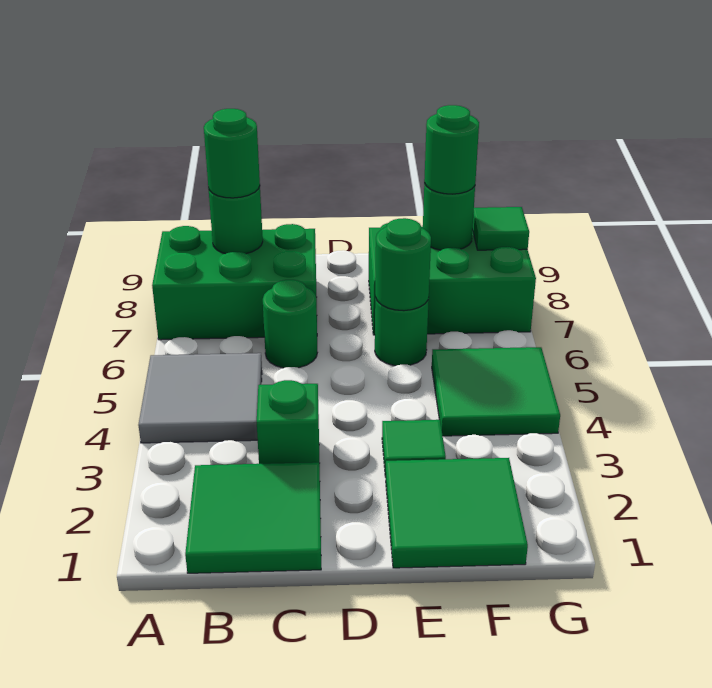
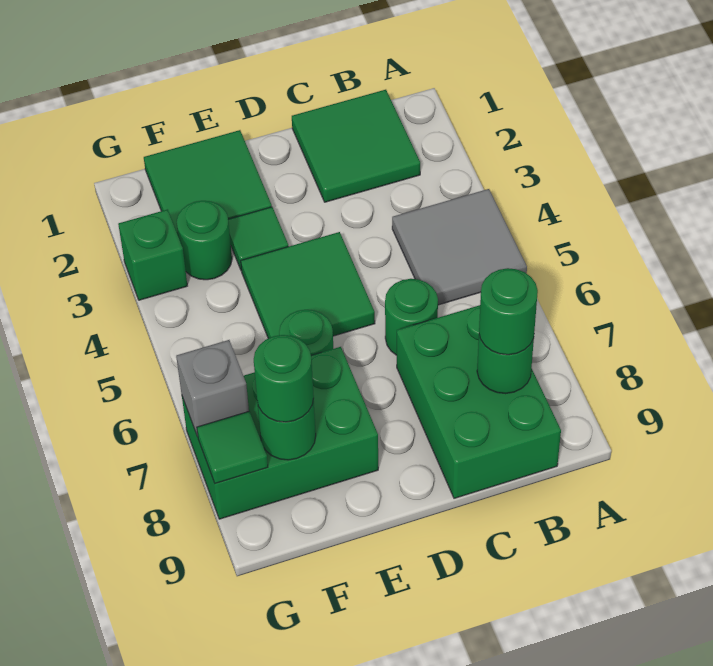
green brick A7:C8 level 1 -> green brick B7:C9 level 1
green brick C3 level 1 -> green brick G3 level 1
green round brick E6 level 2 -> green round brick F3 level 1
green tile F4:G5 level 1 -> green tile D4:E5 level 1
none -> grey brick G7 level 2

